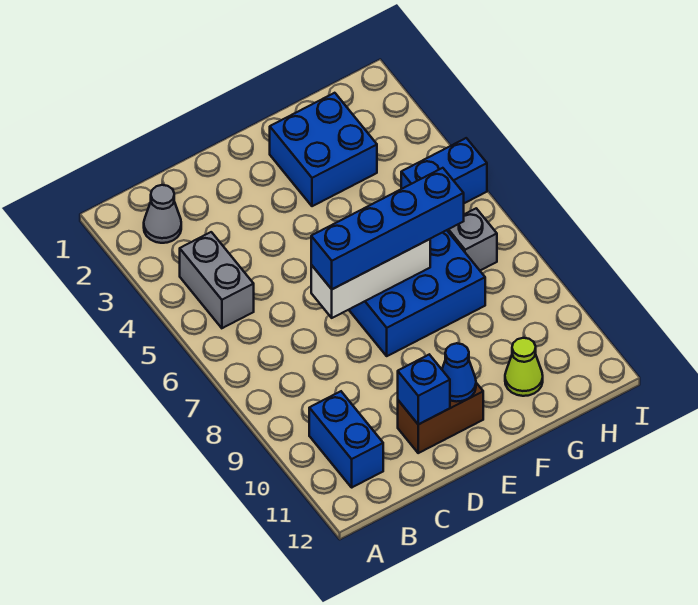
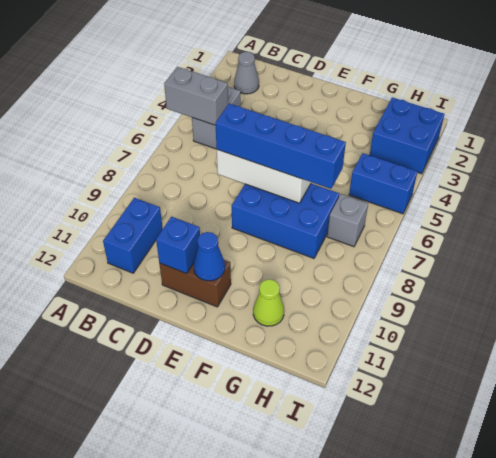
none -> grey brick A5:B5 level 2
blue brick F2:G3 level 1 -> blue brick H2:I3 level 1

